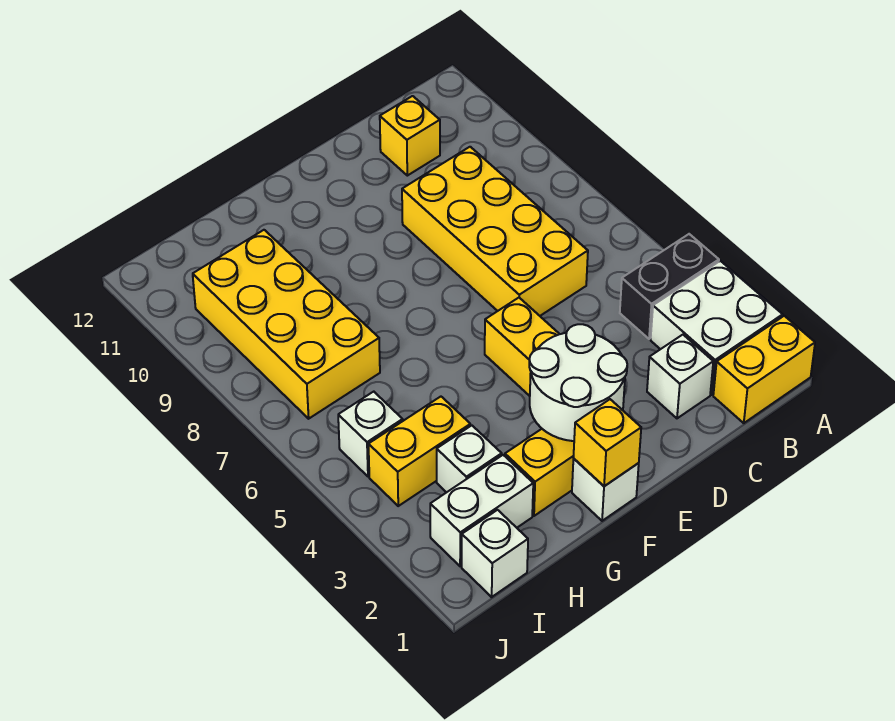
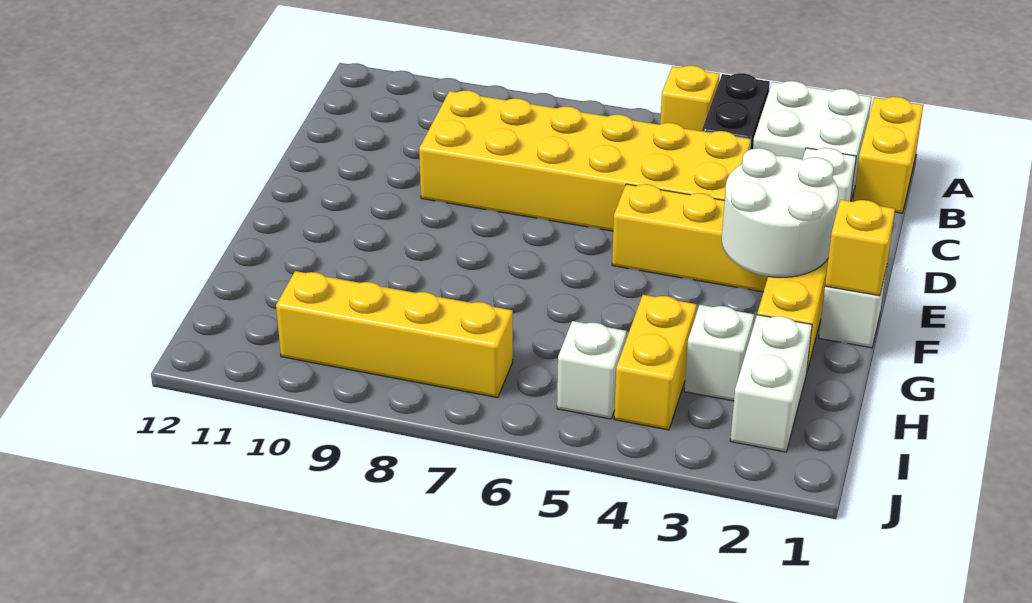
yellow brick C6:D9 level 1 -> yellow brick C4:D9 level 1
yellow brick C11 level 1 -> yellow brick A5 level 1
yellow brick H7:I10 level 1 -> yellow brick I7:I10 level 1
white brick I1 level 1 -> none

